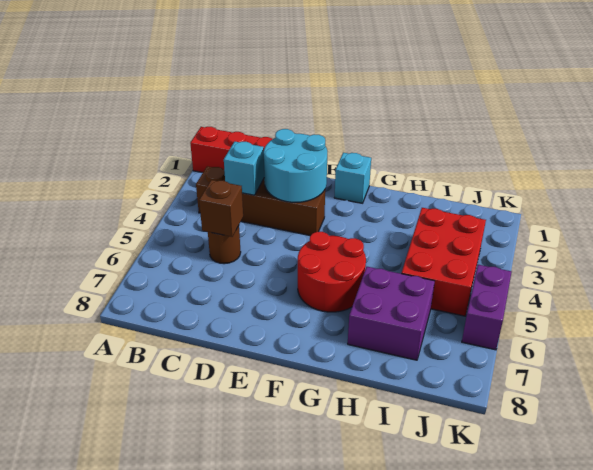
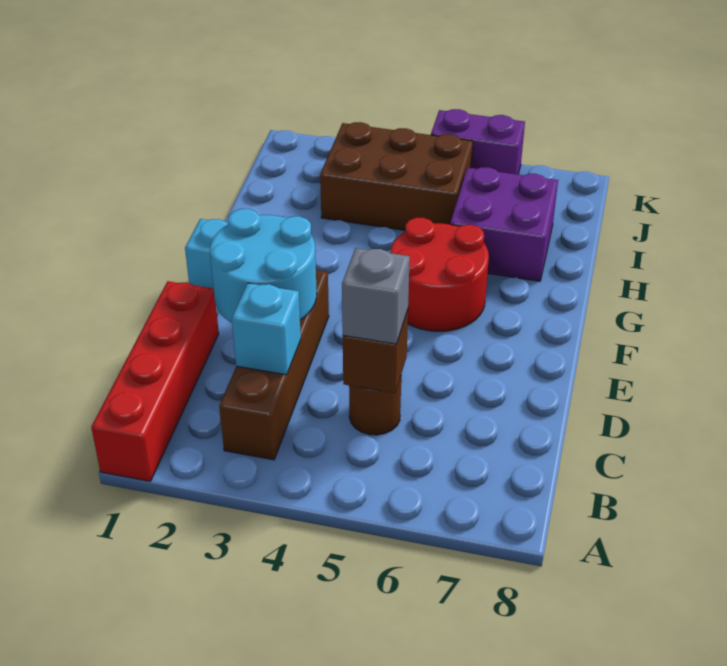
none -> grey brick C5 level 3
red brick I3:J5 level 1 -> brown brick I3:J5 level 1

